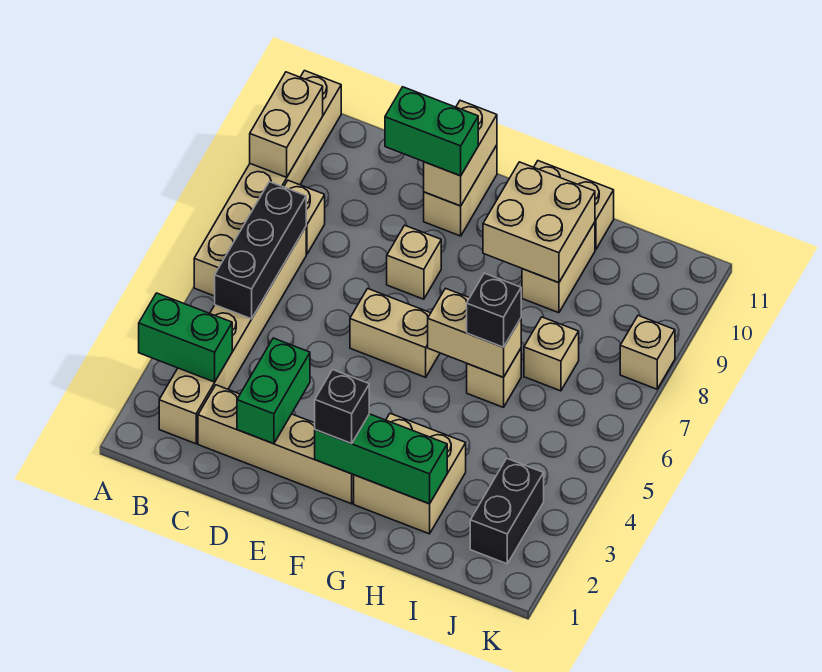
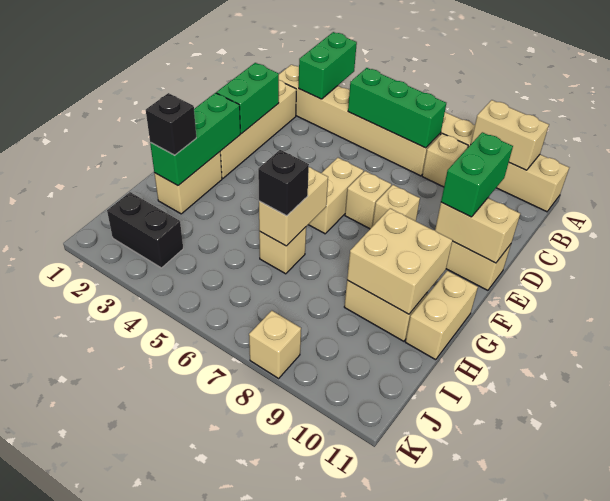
black brick B5:B7 level 2 -> green brick B5:B7 level 2
green brick D2:D3 level 2 -> green brick D2:E2 level 2
black brick F2 level 3 -> black brick H2 level 3
tan brick G2:H3 level 1 -> tan brick G2:H2 level 1
tan brick I7 level 1 -> tan brick E7 level 1

